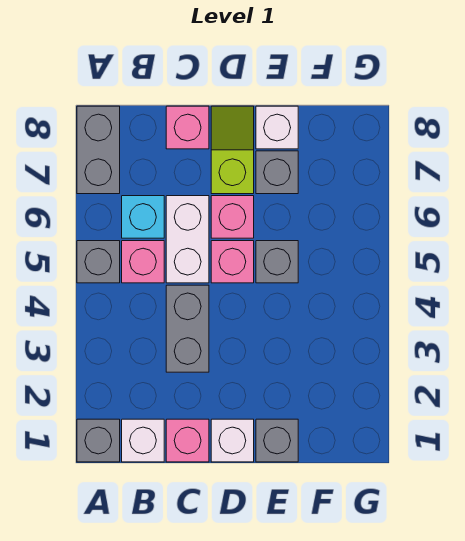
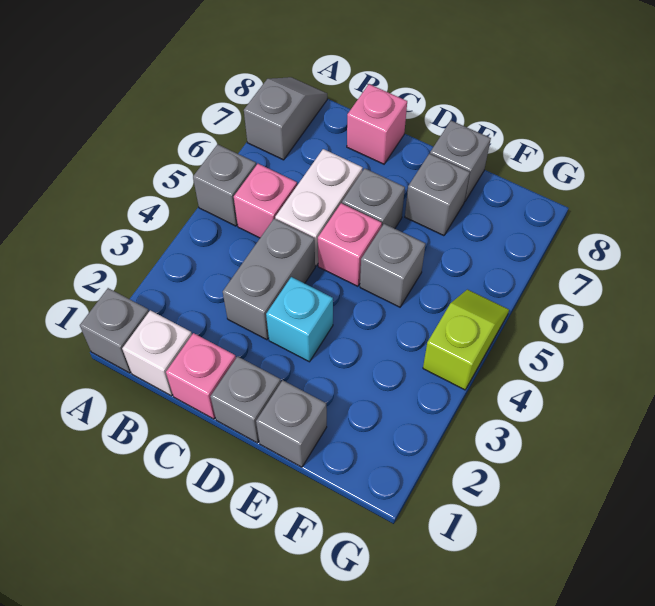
grey brick A7:A8 level 1 -> grey slope A7:A8 level 1 top 7
cyan brick B6 level 1 -> cyan brick D3 level 1
white brick D1 level 1 -> grey brick D1 level 1
pink brick D6 level 1 -> grey brick D6 level 1
lime slope D7:D8 level 1 top 7 -> lime slope G4:G5 level 1 top 4
white brick E8 level 1 -> grey brick E8 level 1

